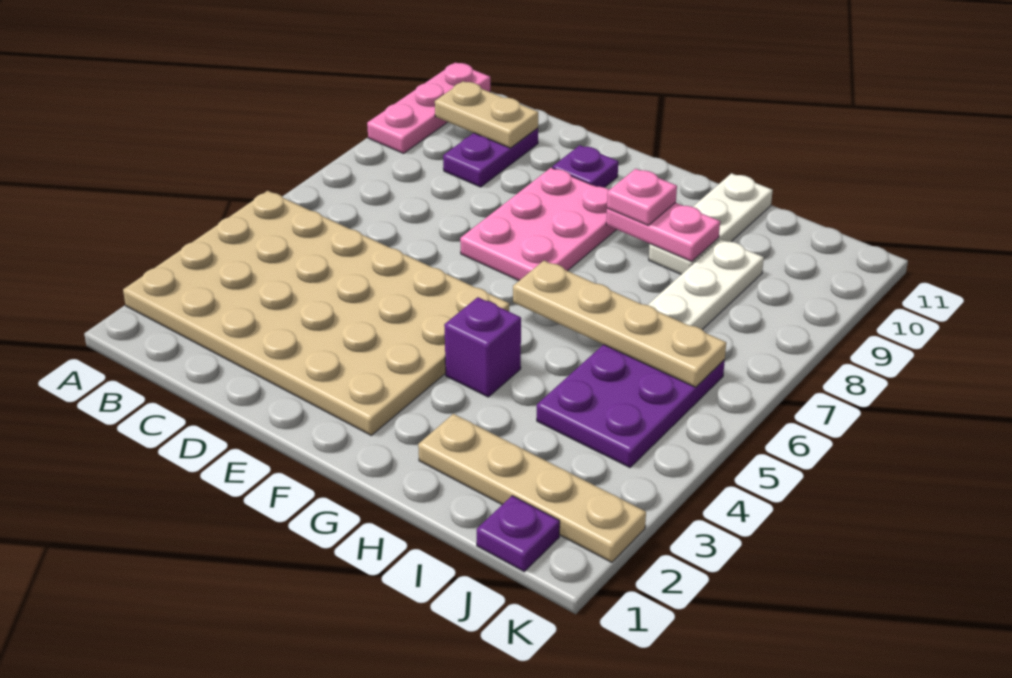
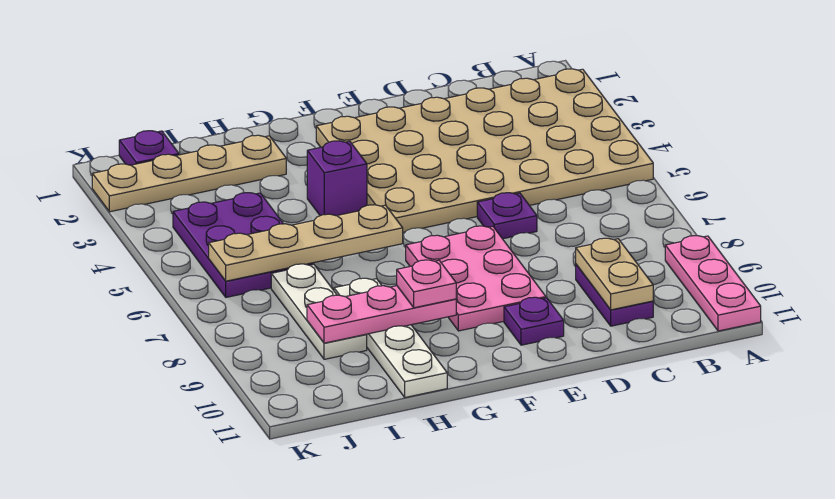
tan plate B10:C10 level 2 -> tan plate C9:C10 level 2
none -> purple plate D6 level 1
pink plate G9:H9 level 2 -> pink plate G9:I9 level 2
white plate H9:H11 level 1 -> white plate H8:H11 level 1

